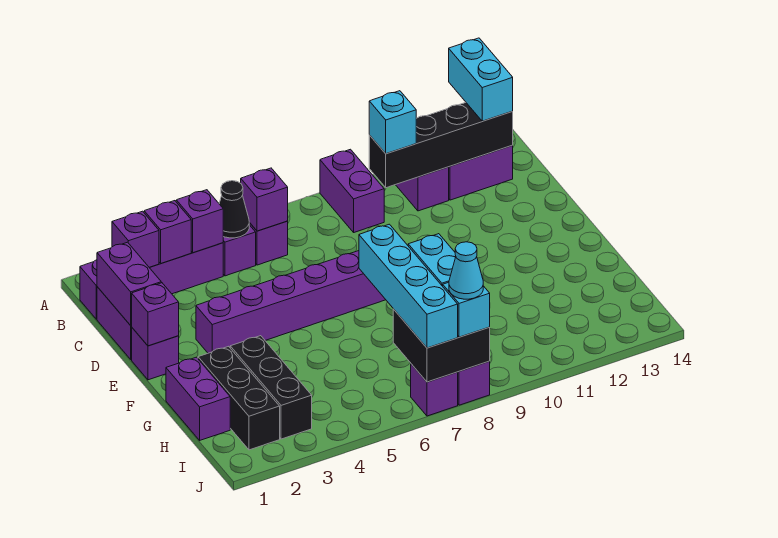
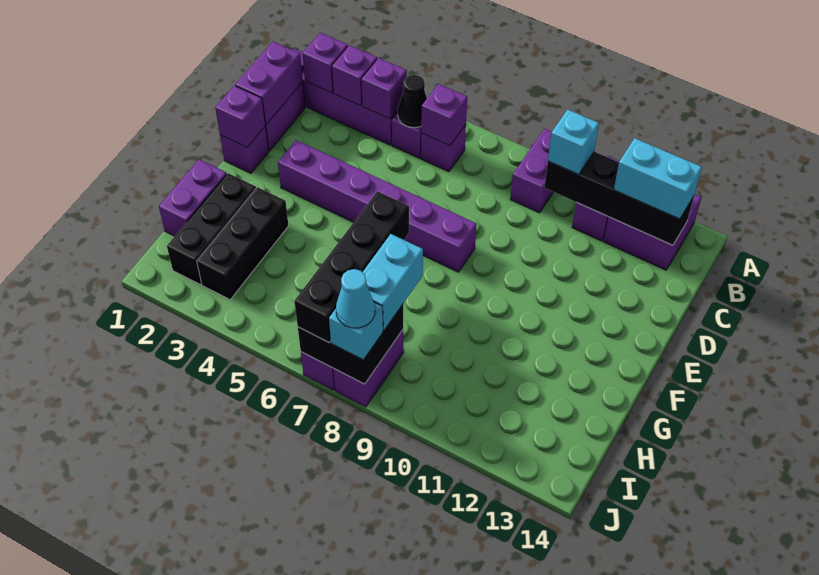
cyan brick A13:B13 level 3 -> cyan brick B12:B13 level 3
cyan brick G7:J7 level 3 -> black brick G7:J7 level 3

